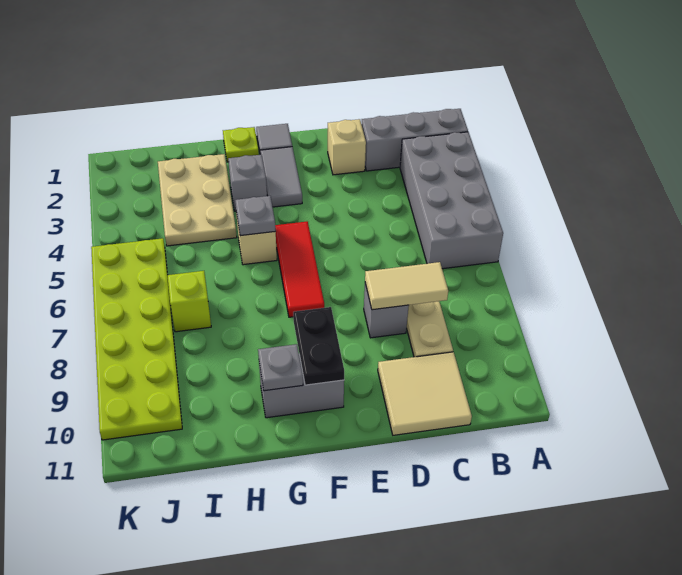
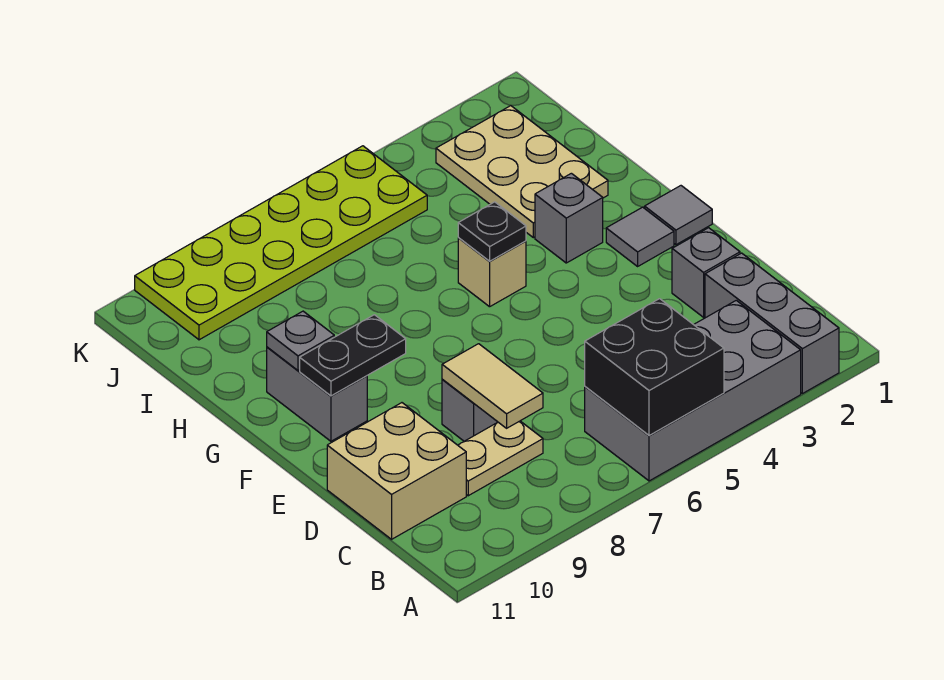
none -> black brick A5:B6 level 2
tan tile C10:D11 level 1 -> tan brick C10:D11 level 1
tan brick D2 level 1 -> grey brick D2 level 1
grey tile F2:F3 level 1 -> grey tile F2 level 1
red tile F5:F7 level 1 -> none
lime plate G1 level 1 -> none
grey plate G5 level 2 -> black plate G5 level 2
tan plate H2:I4 level 1 -> tan plate H2:J3 level 1
lime brick I7 level 1 -> none

